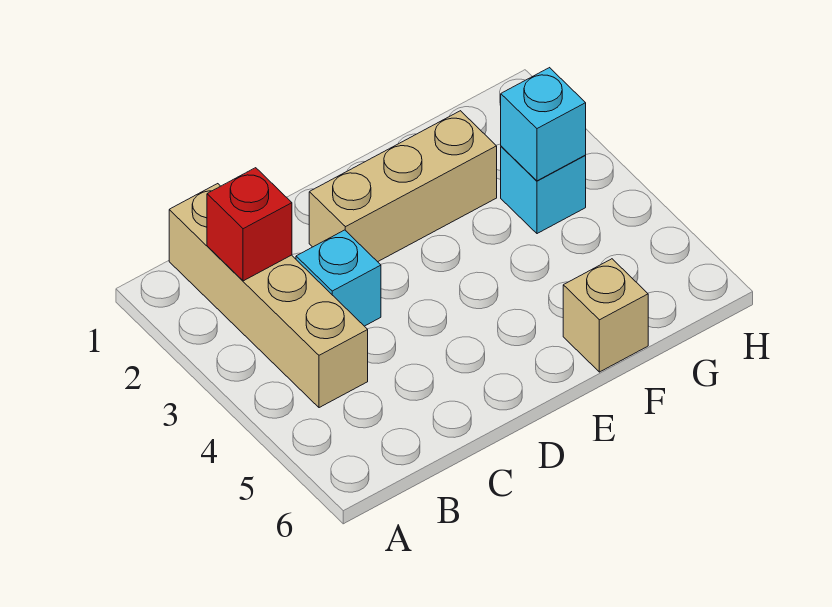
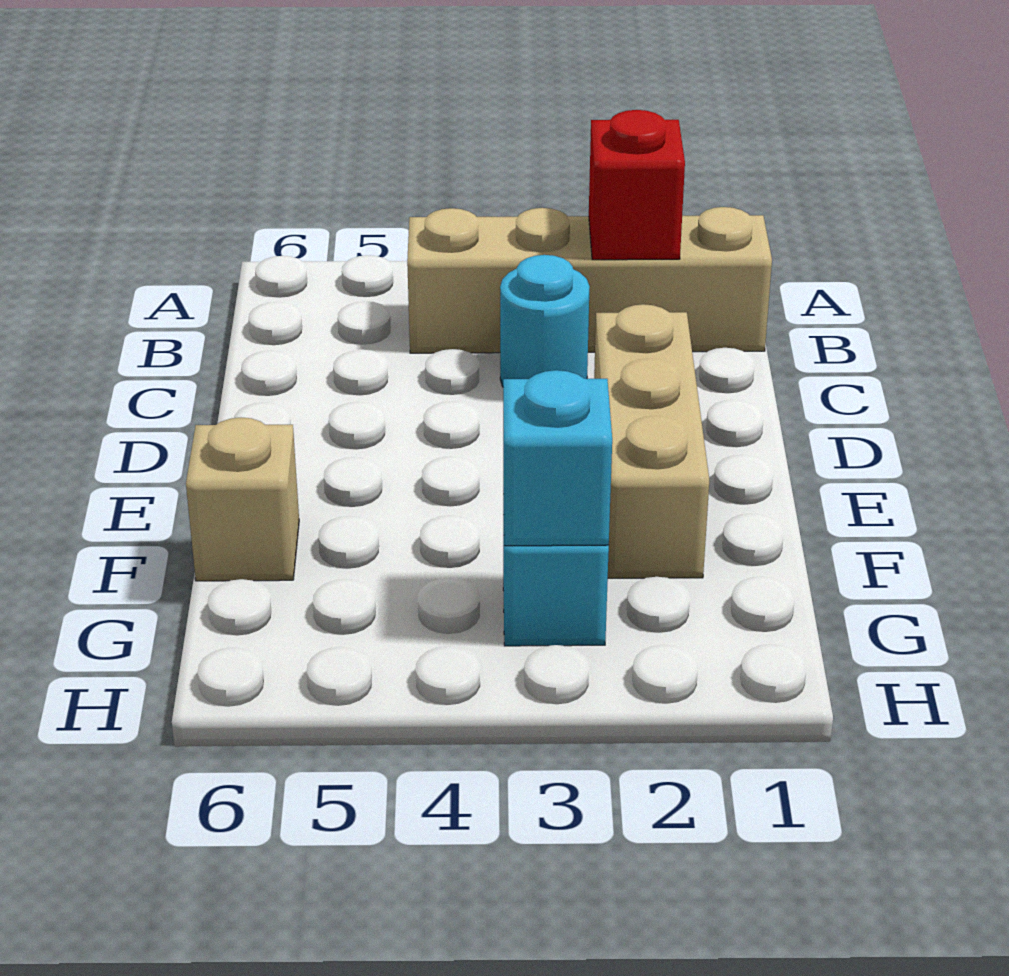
cyan brick C3 level 1 -> cyan round brick C3 level 1

